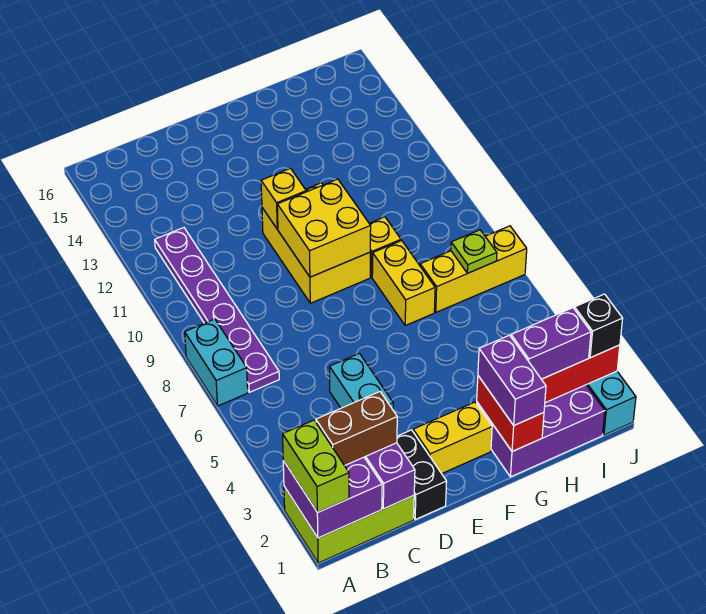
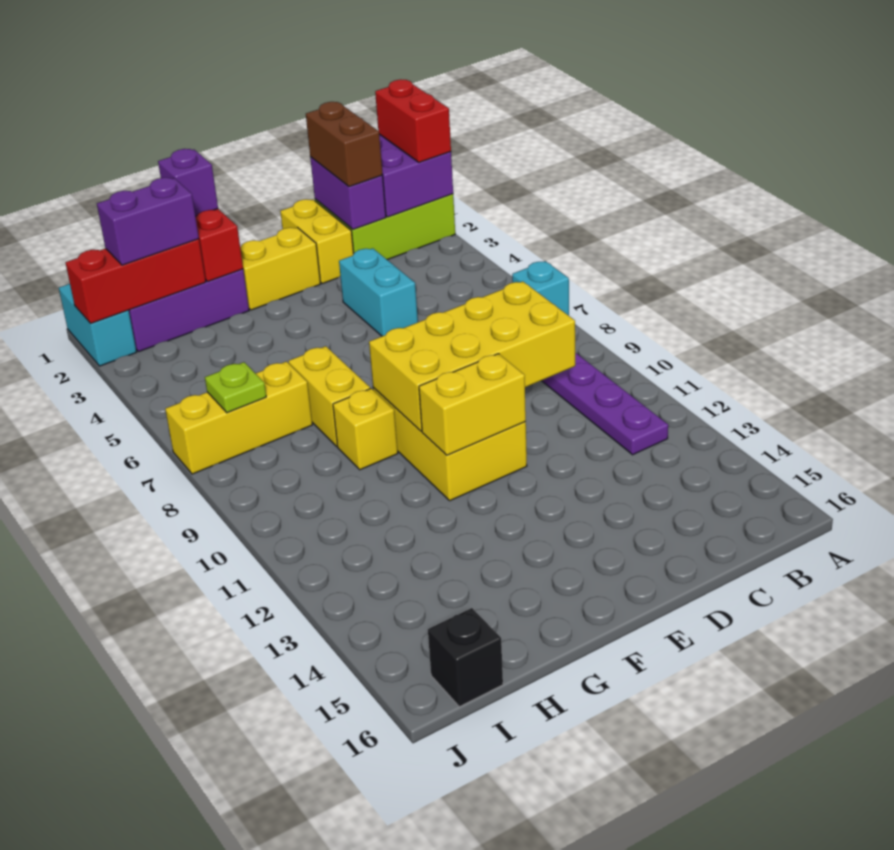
lime brick A1:A2 level 3 -> red brick A1:A2 level 3
cyan brick A7:A8 level 1 -> cyan brick A7 level 1
brown brick B2:C2 level 3 -> brown brick C1:C2 level 3
black brick D1:D2 level 1 -> yellow brick D1:D2 level 1
yellow brick E9:F10 level 2 -> yellow brick C9:F10 level 2
yellow brick E11 level 2 -> yellow brick E11:F11 level 2
purple brick G1:G2 level 3 -> purple brick G1 level 3
black brick J2 level 3 -> black brick I16 level 1

